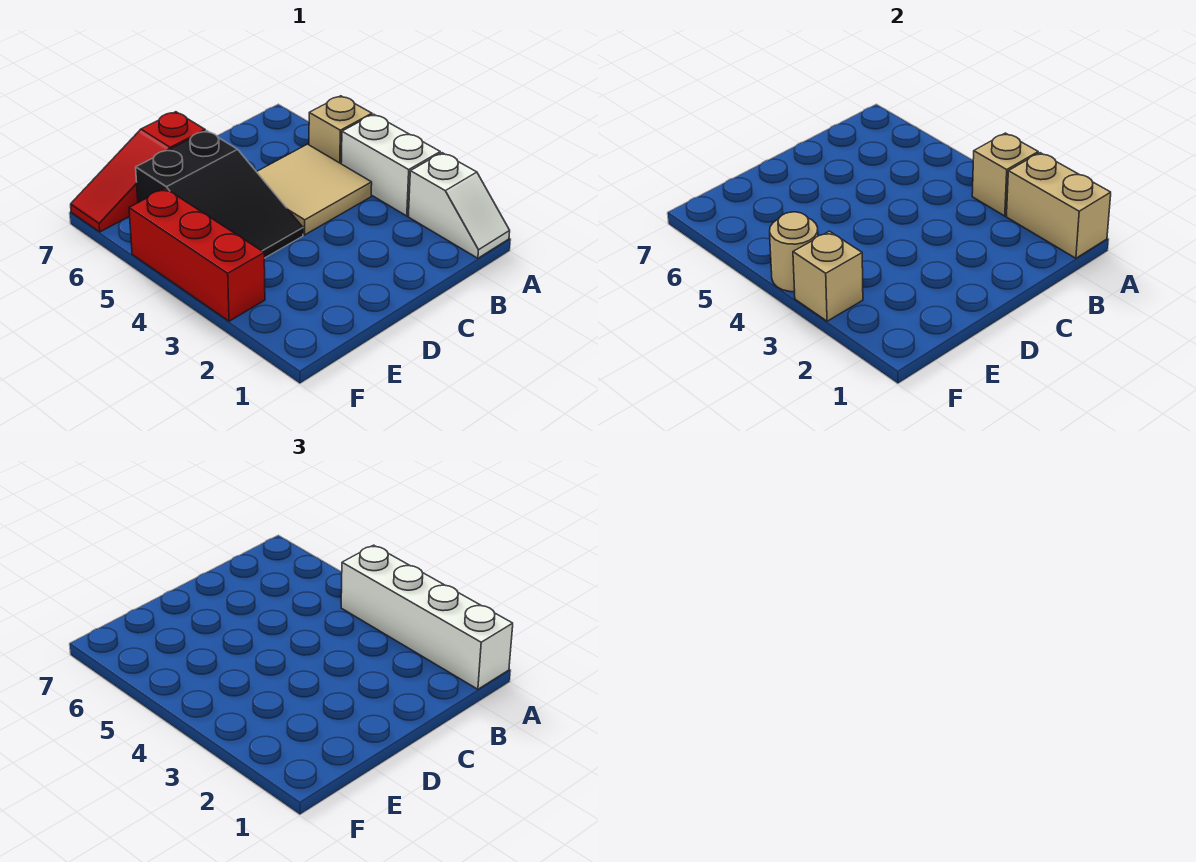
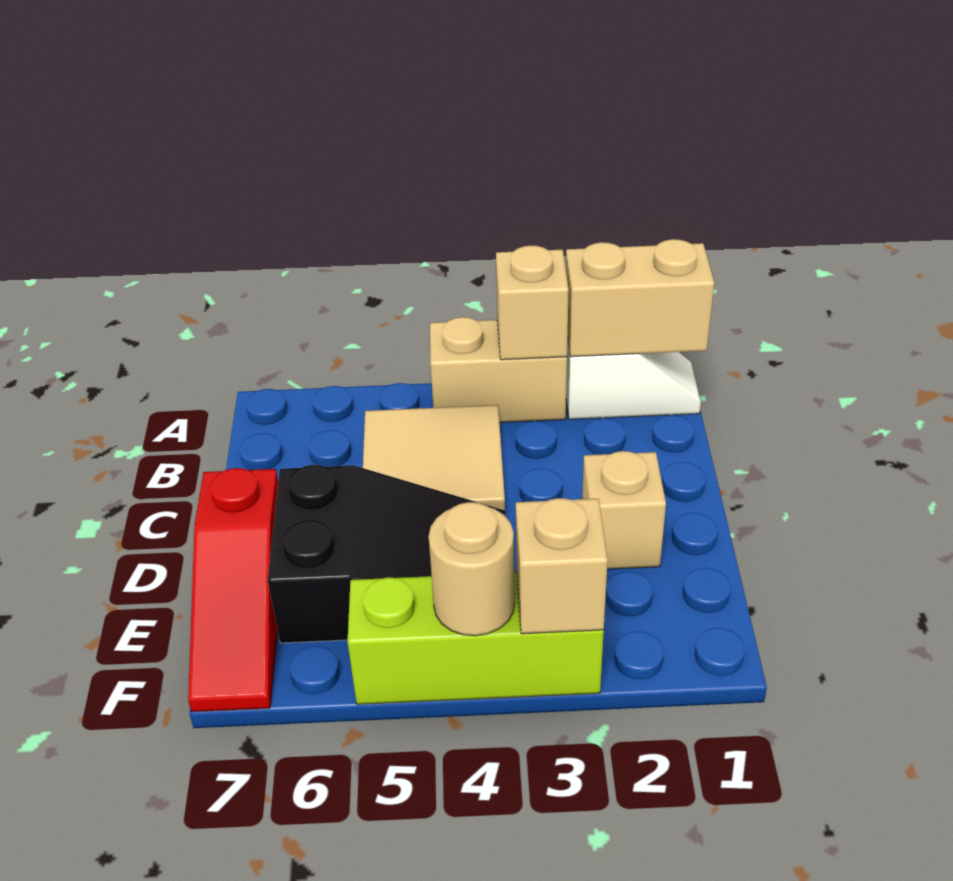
white brick A1:A4 level 3 -> none
white brick A3:A4 level 1 -> tan brick A3:A4 level 1
tan brick A5 level 1 -> tan brick D2 level 1
red brick F3:F5 level 1 -> lime brick F3:F5 level 1

